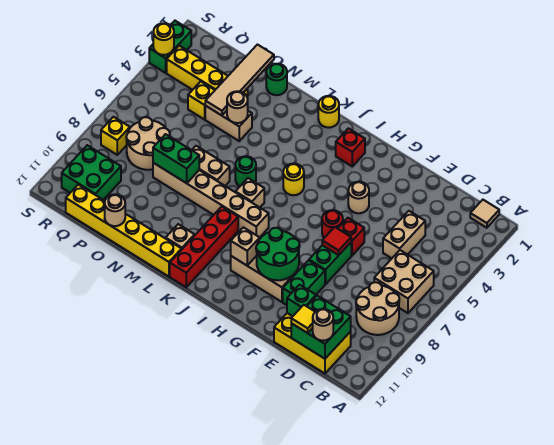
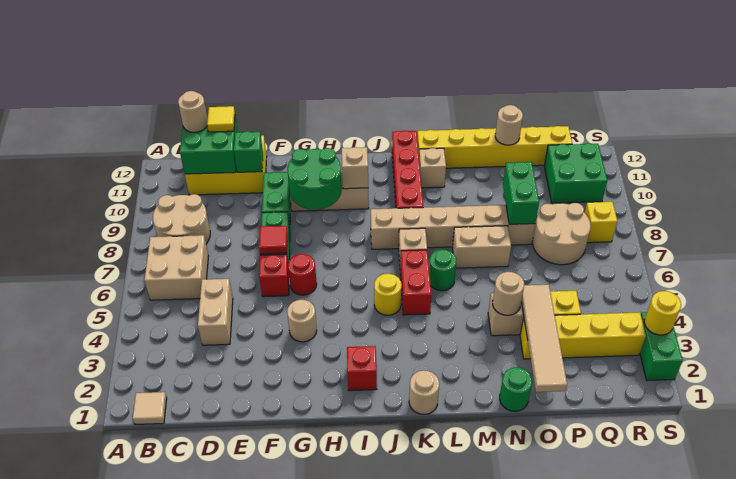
yellow round brick K1 level 1 -> tan round brick K1 level 1
none -> red brick K5:K6 level 1
green brick N8:O8 level 2 -> green brick O8:O9 level 2

